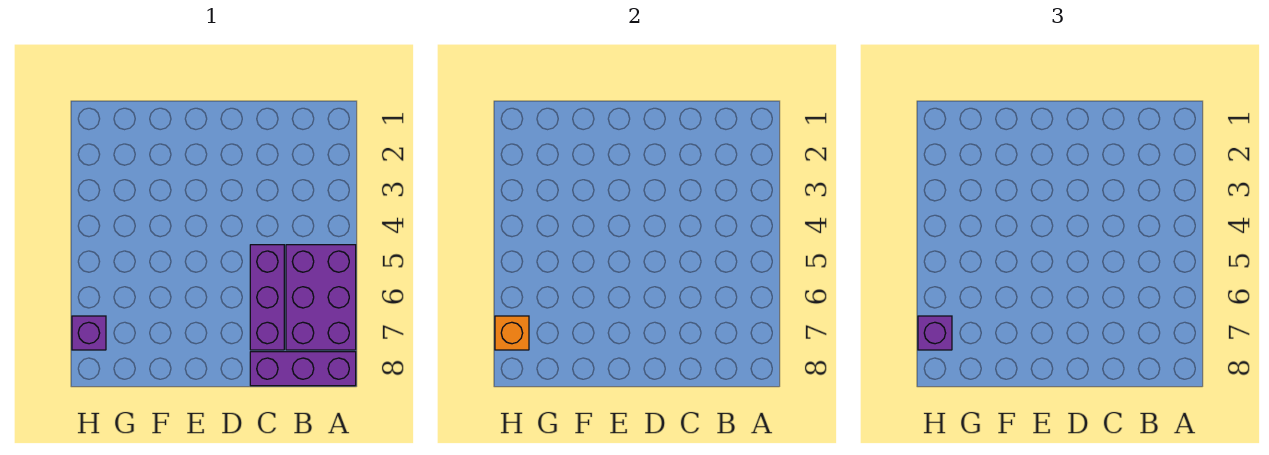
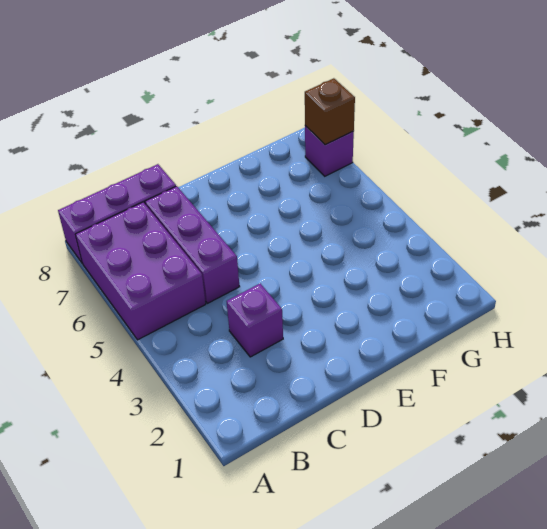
orange brick H7 level 2 -> brown brick H7 level 2
purple brick H7 level 3 -> purple brick C3 level 1

